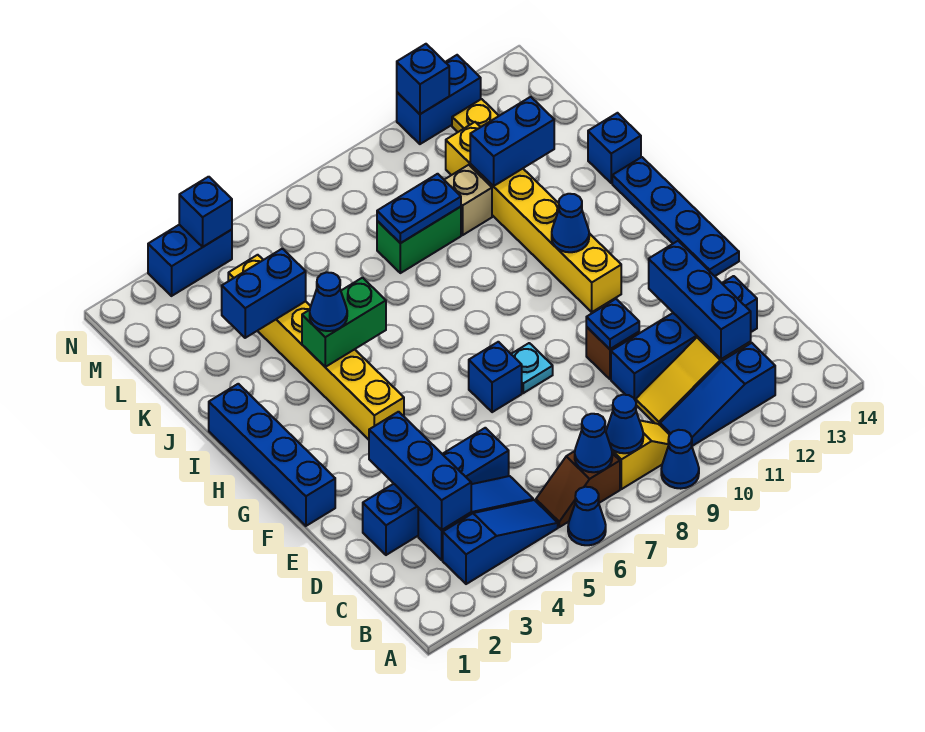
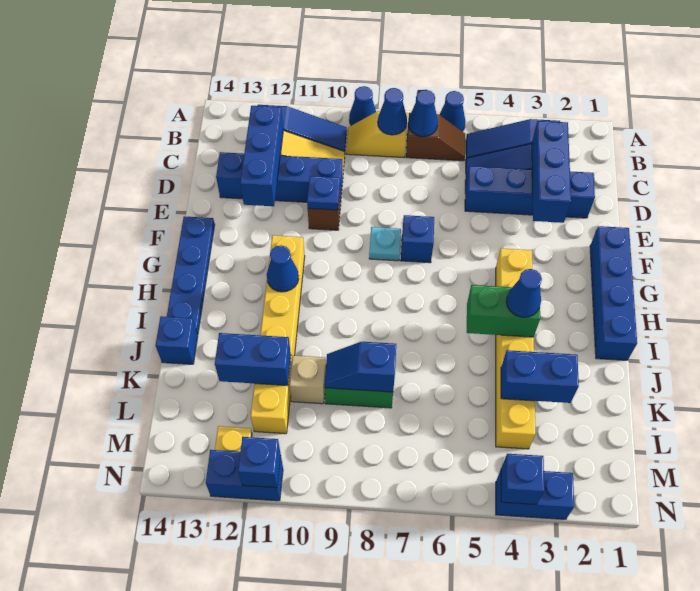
blue plate K8:K9 level 2 -> blue slope K8:K9 level 2 top 8

